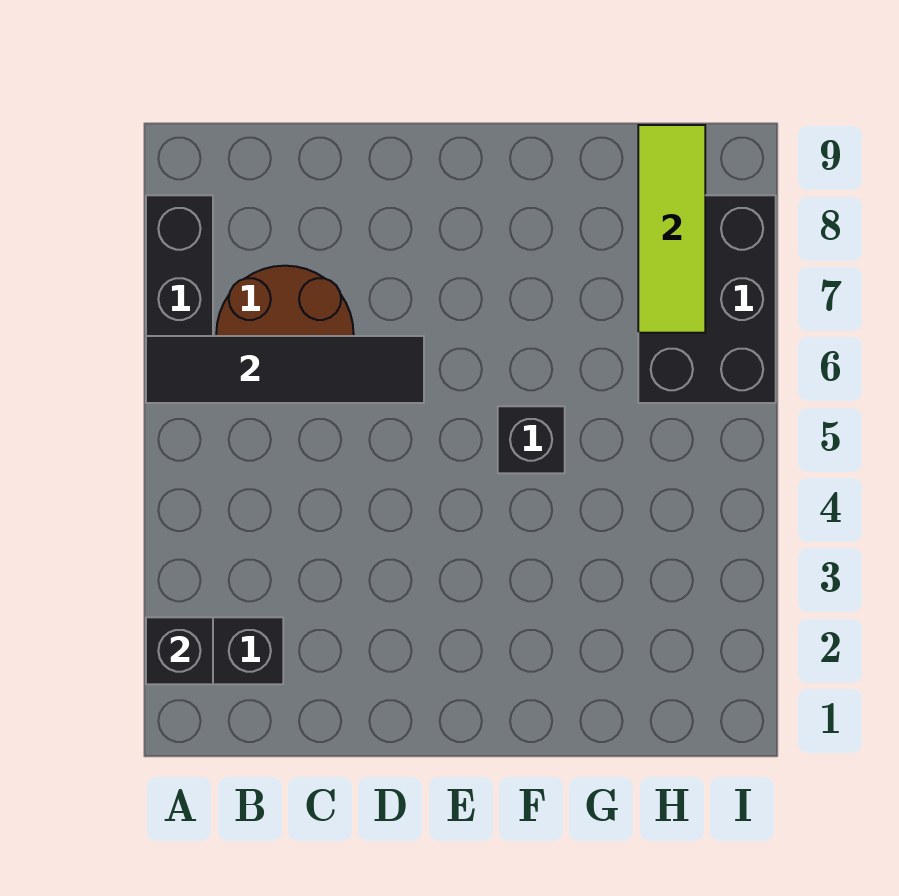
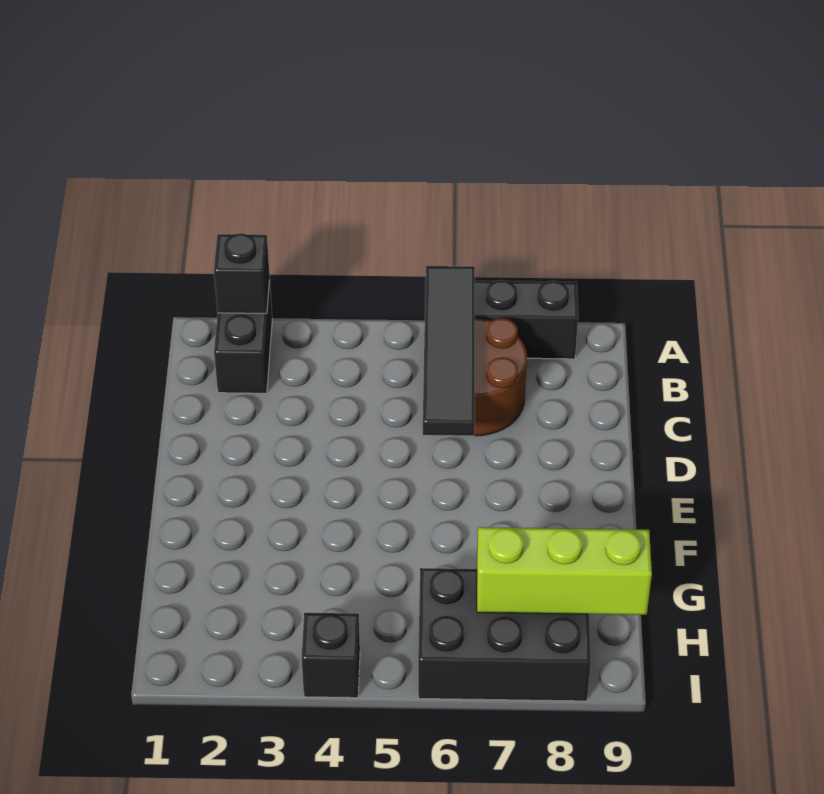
black brick F5 level 1 -> black brick I4 level 1
lime tile H7:H9 level 2 -> lime brick H7:H9 level 2

